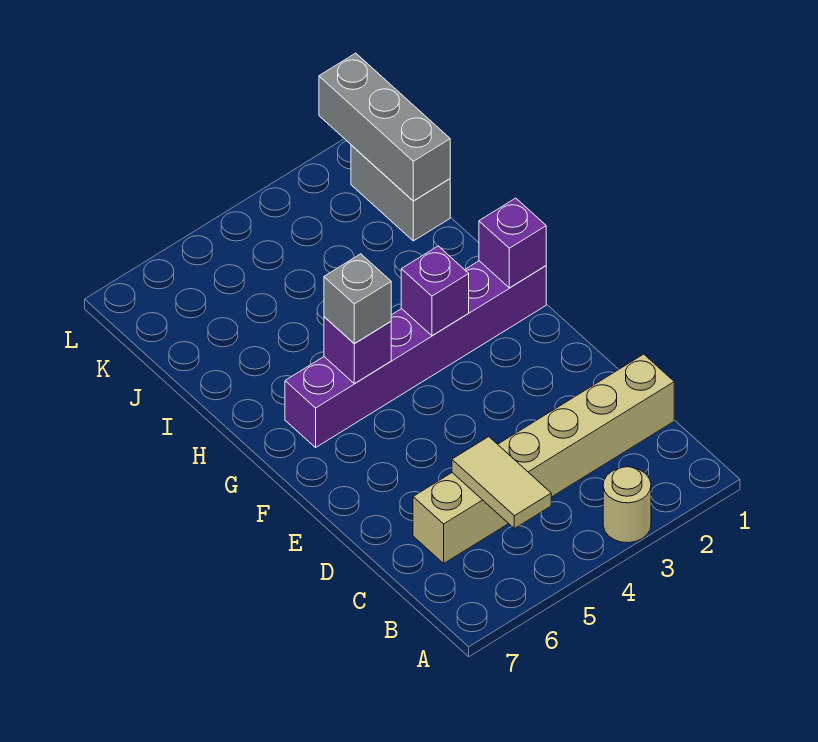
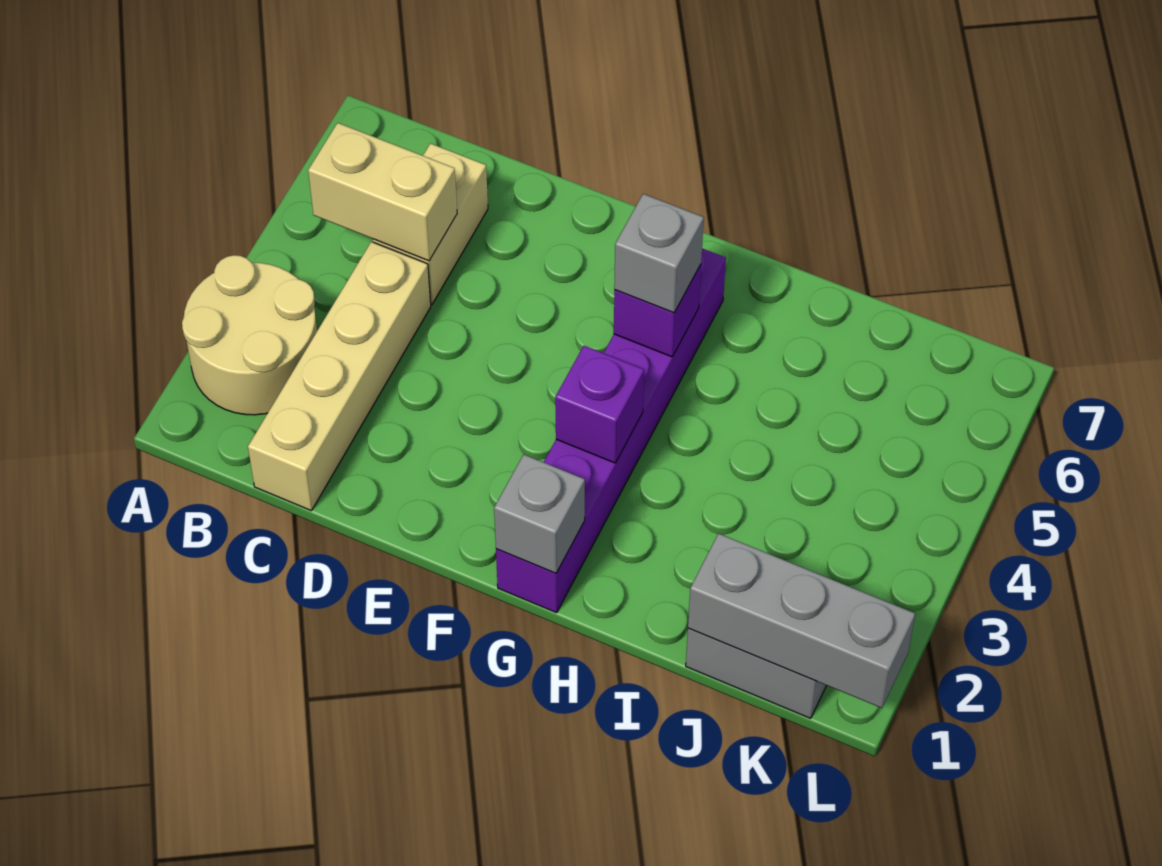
tan round brick A3 level 1 -> tan round brick A2:B3 level 1
tan tile B5:C5 level 2 -> tan brick B5:C5 level 2
purple brick G1 level 2 -> grey brick G1 level 2

